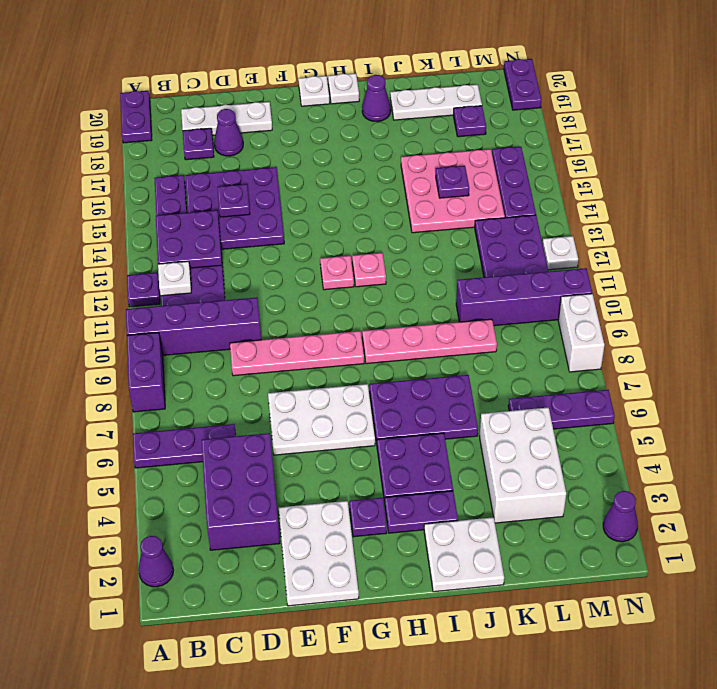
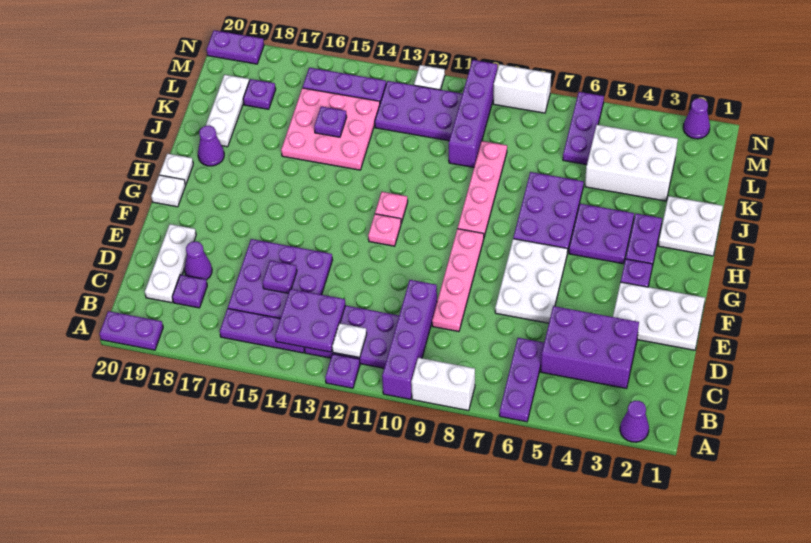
purple brick A8:A9 level 1 -> white brick A8:A9 level 1

